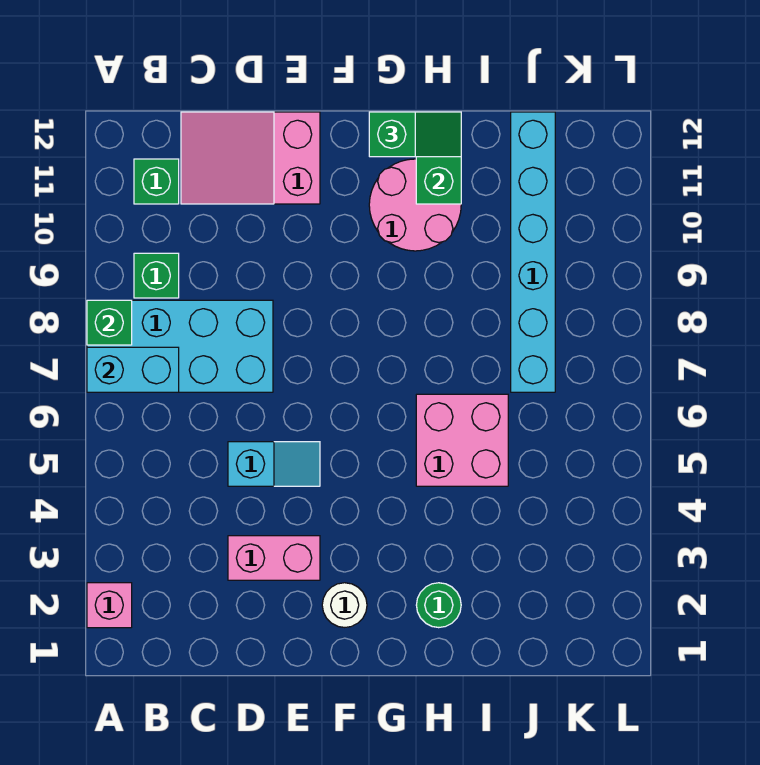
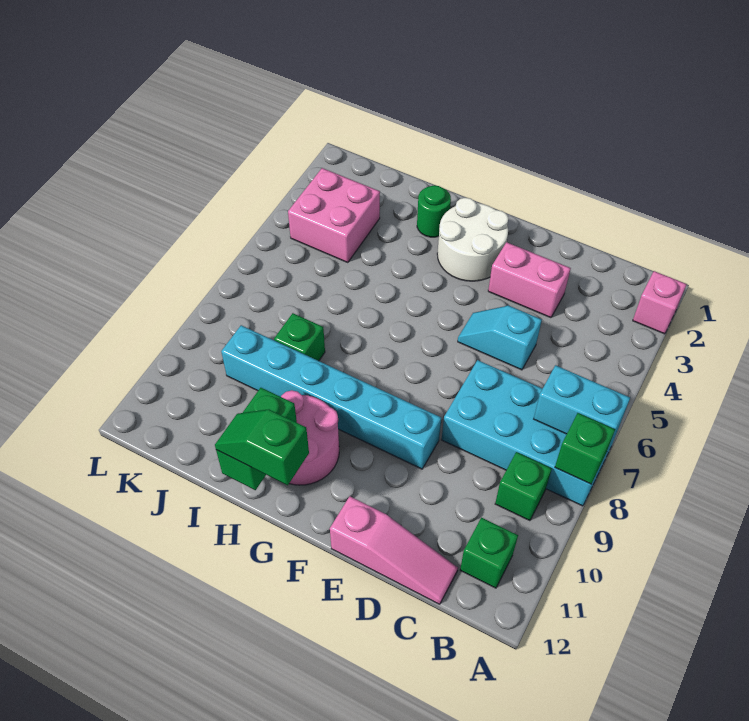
pink slope C11:E12 level 1 top E -> pink slope C12:E12 level 1 top E
white round brick F2 level 1 -> white round brick F2:G3 level 1
pink brick H5:I6 level 1 -> pink brick J3:K4 level 1
none -> green brick I8 level 1
cyan brick J7:J12 level 1 -> cyan brick E9:J9 level 1

